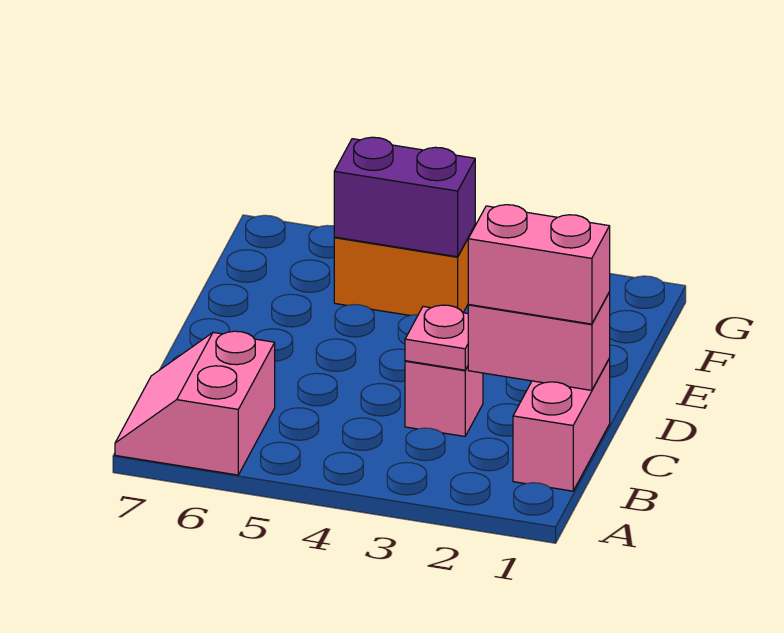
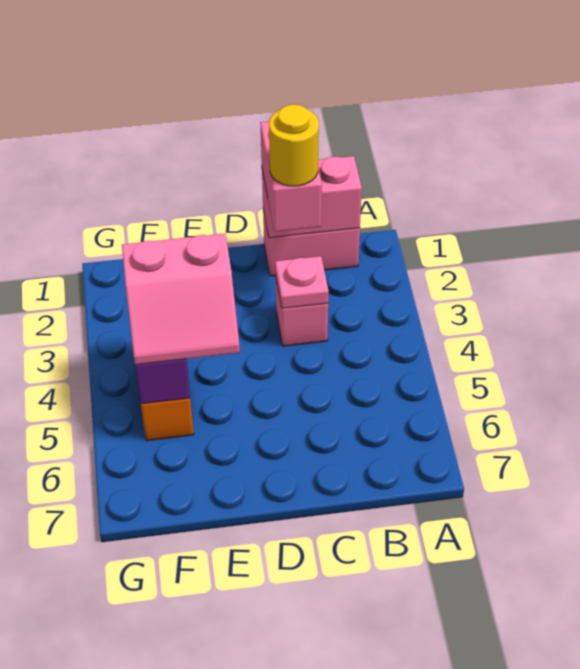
pink slope A6:B7 level 1 top 6 -> pink slope E4:F5 level 3 top 4
pink brick C1:C2 level 2 -> pink brick B1:C1 level 2
none -> yellow round brick C2 level 4

